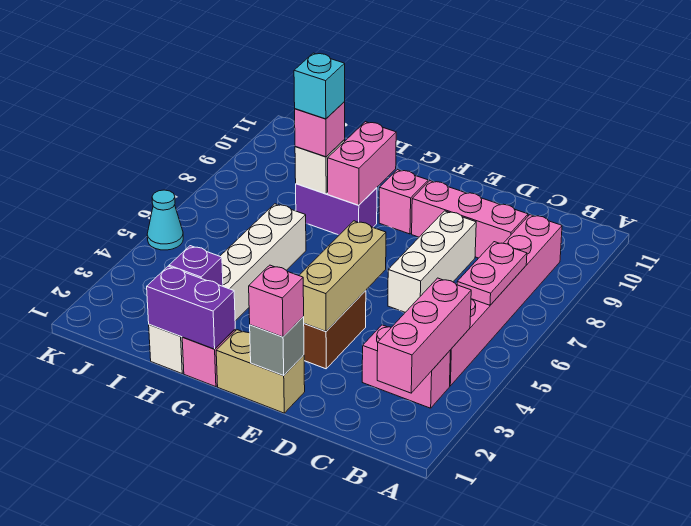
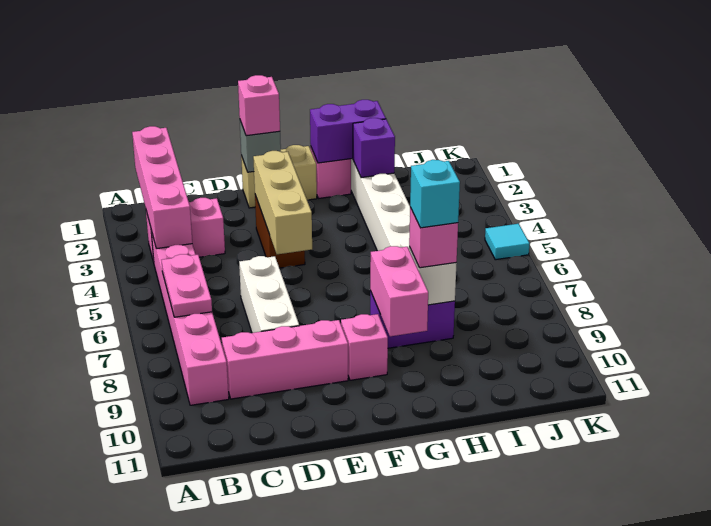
pink brick B2:B4 level 2 -> pink brick B1:B4 level 2
cyan cone K5 level 1 -> cyan tile K5 level 1

